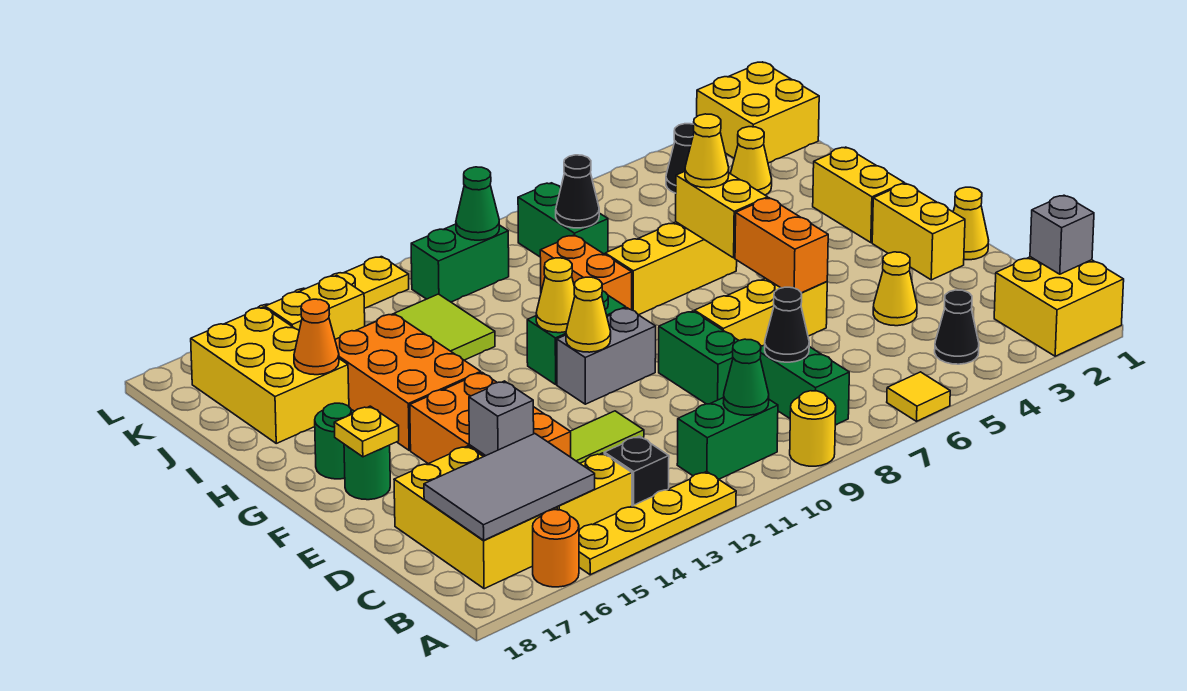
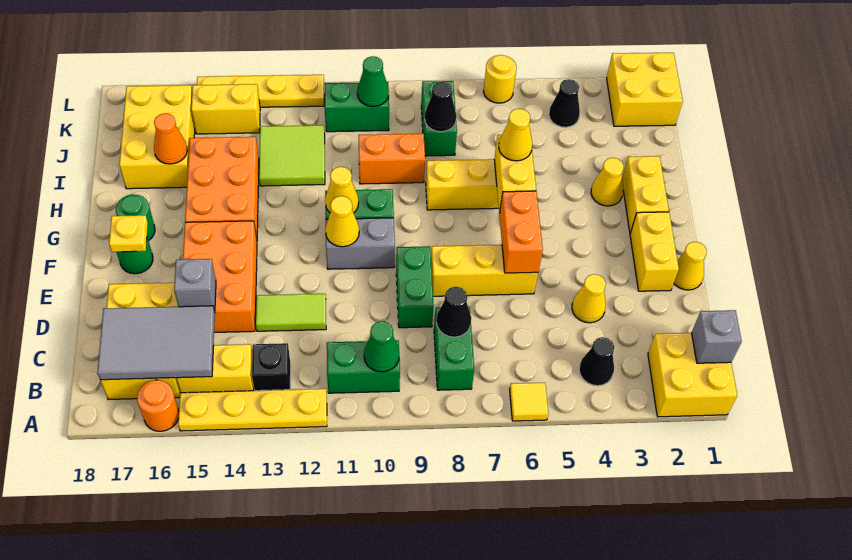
yellow round brick A9 level 1 -> yellow round brick L6 level 1
orange brick H9:I9 level 1 -> orange brick I9:I10 level 1
yellow cone J3 level 1 -> yellow cone H3 level 1

